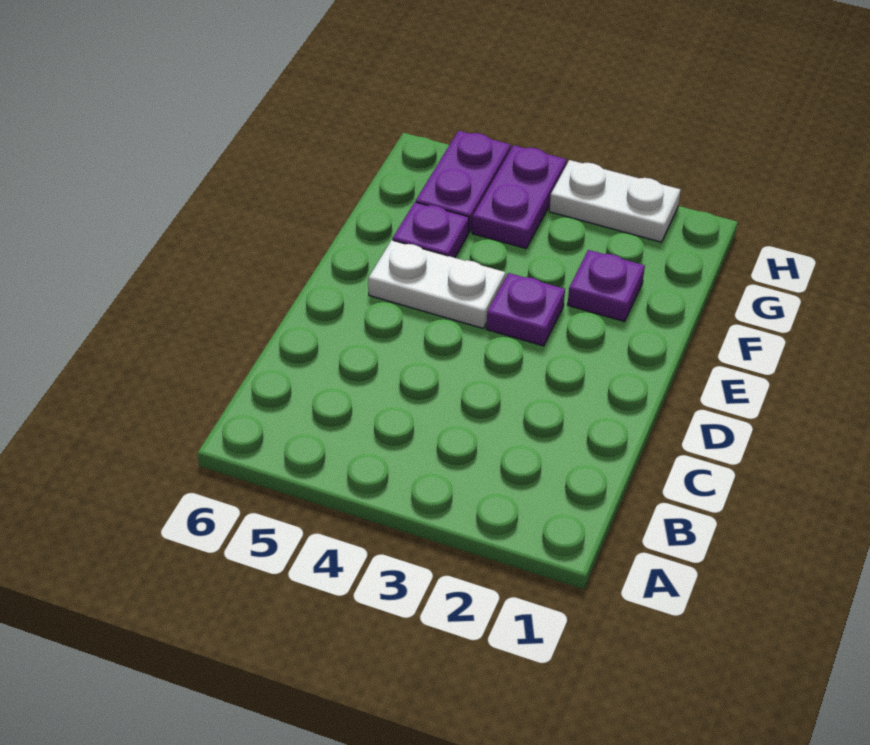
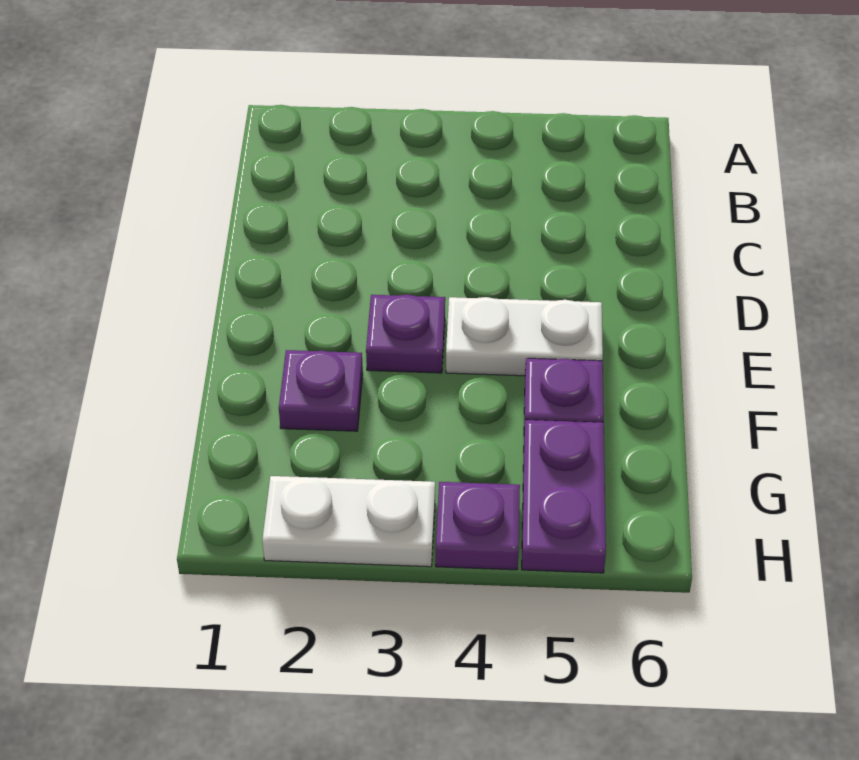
purple plate G4:H4 level 1 -> purple plate H4 level 1

